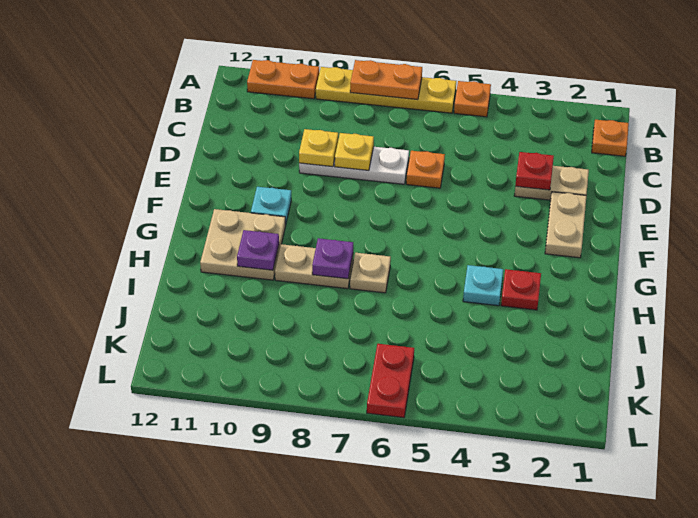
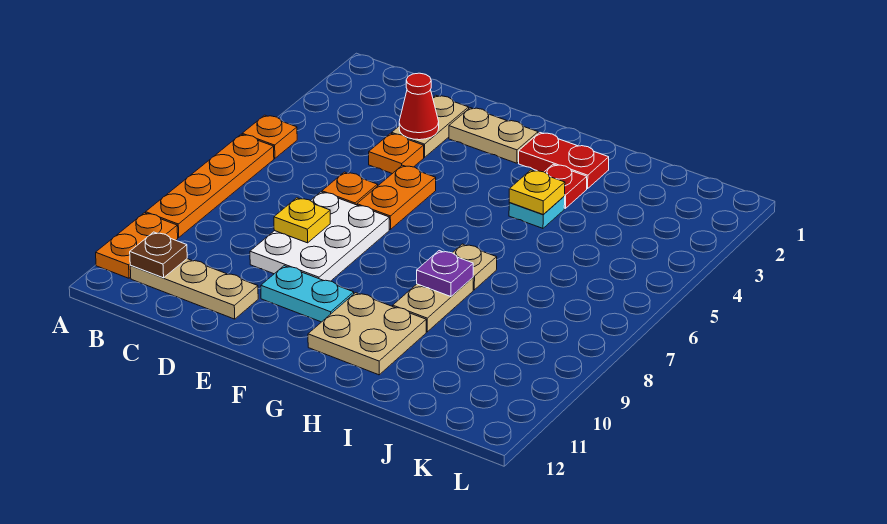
yellow plate A6:A9 level 1 -> orange plate A6:A9 level 1
orange plate A7:A8 level 2 -> orange plate E5:E6 level 1
orange plate B1 level 1 -> orange plate D4 level 1
none -> tan plate B11:D11 level 1
none -> brown plate B11 level 2
red plate D3 level 2 -> red cone D3 level 2
white plate D7:D9 level 1 -> white plate D7:E9 level 1
yellow plate D9 level 2 -> yellow plate H4 level 2
cyan plate F10 level 1 -> cyan plate E10:F10 level 1
purple plate H10 level 2 -> none
red plate K6:L6 level 1 -> red plate G2:H2 level 1

